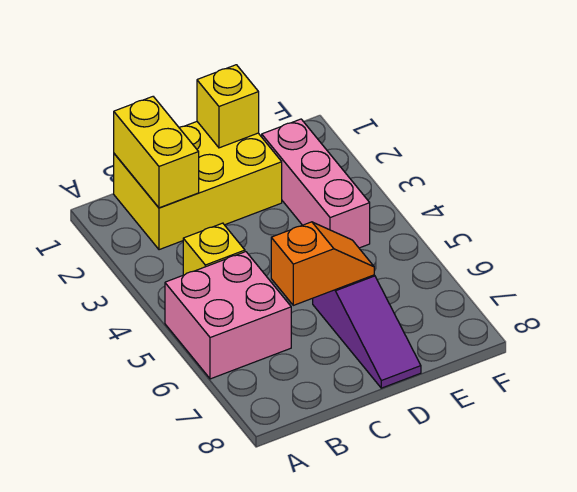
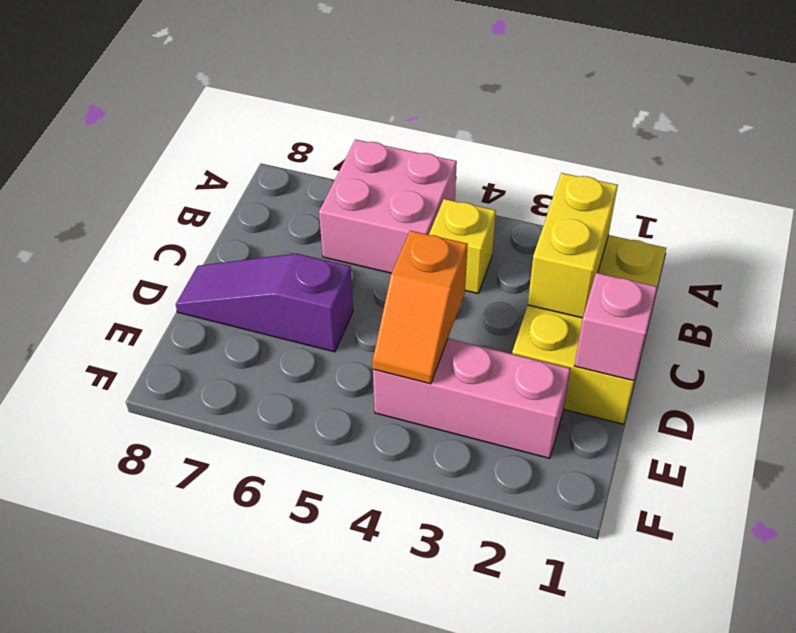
yellow brick B1:B2 level 2 -> yellow brick B2:C2 level 2
orange slope C6:D6 level 2 top C -> orange slope D4:E4 level 2 top D
yellow brick D1 level 2 -> pink brick D1 level 2

